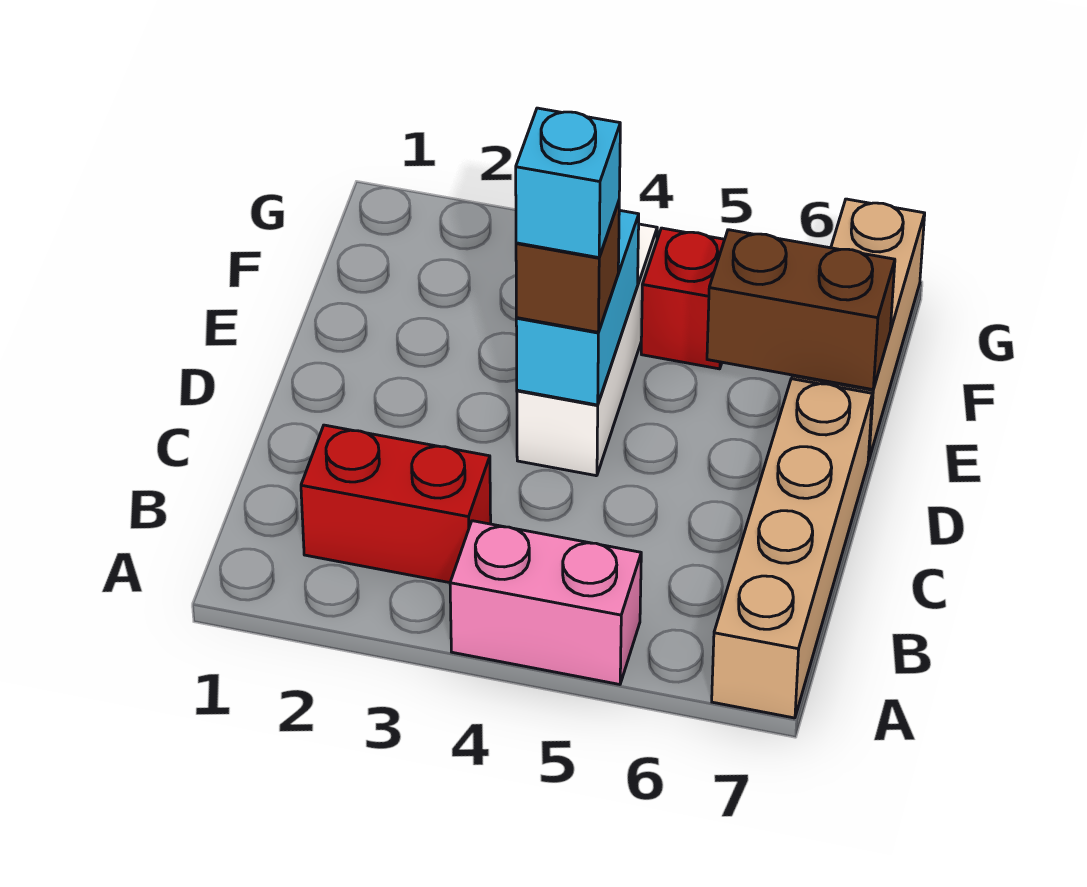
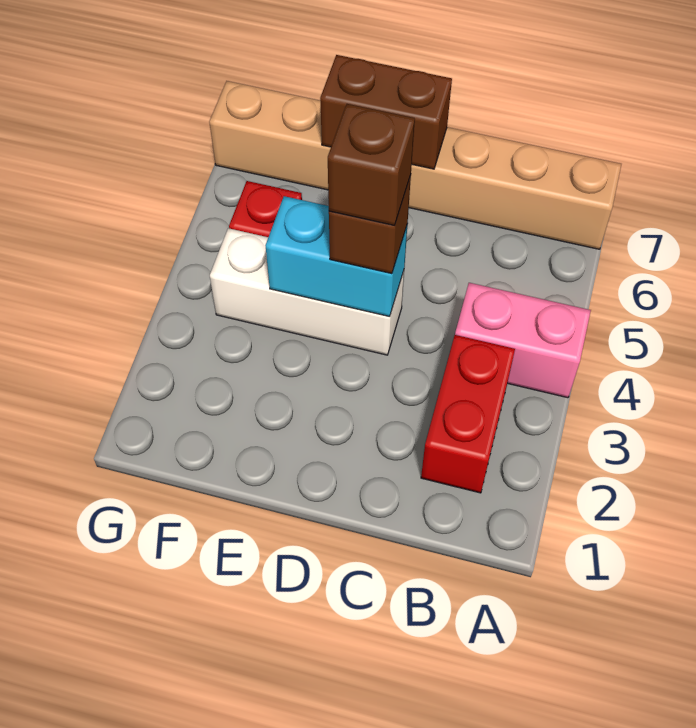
pink brick A4:A5 level 1 -> pink brick A4:B4 level 1
cyan brick D4 level 4 -> brown brick D4 level 4
brown brick E6:E7 level 2 -> brown brick D7:E7 level 2

